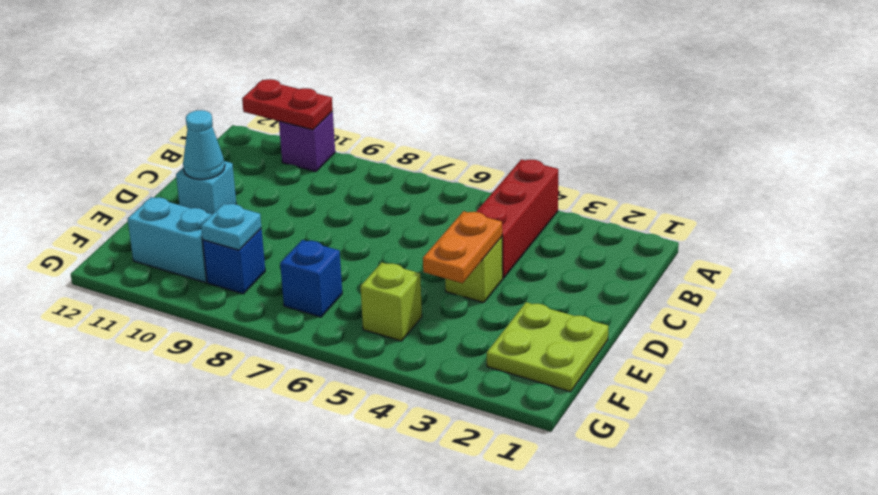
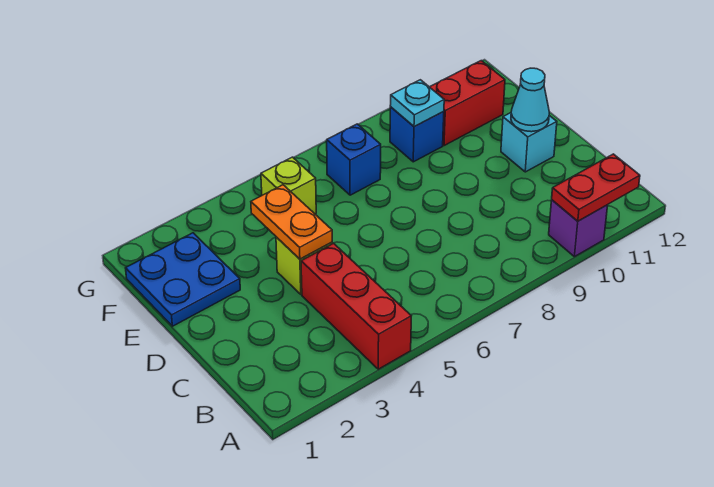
lime plate E1:F2 level 1 -> blue plate E1:F2 level 1
cyan brick F10:F11 level 1 -> red brick F10:F11 level 1

